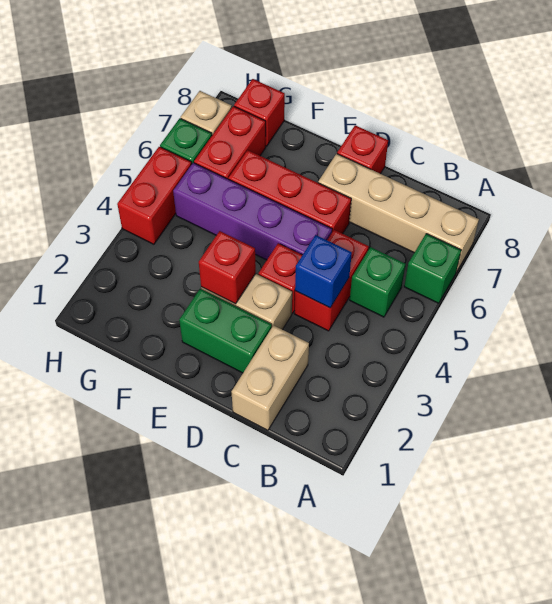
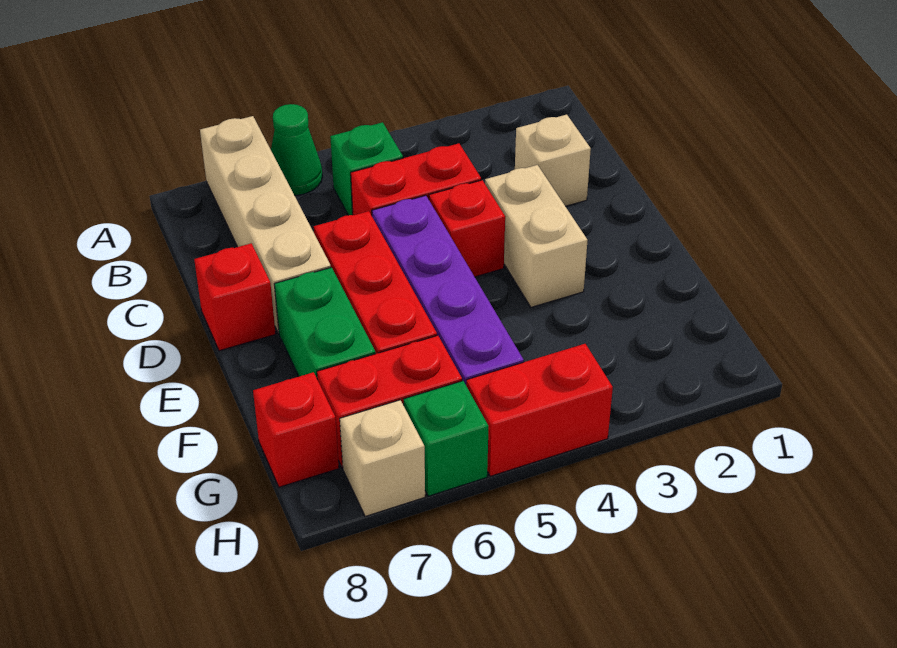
green brick A6 level 1 -> green cone A6 level 1
tan brick C1:C2 level 1 -> tan brick C2 level 1
blue brick C4 level 2 -> none
green brick D2:E2 level 1 -> green brick E7:F7 level 1
red brick E3 level 2 -> none

